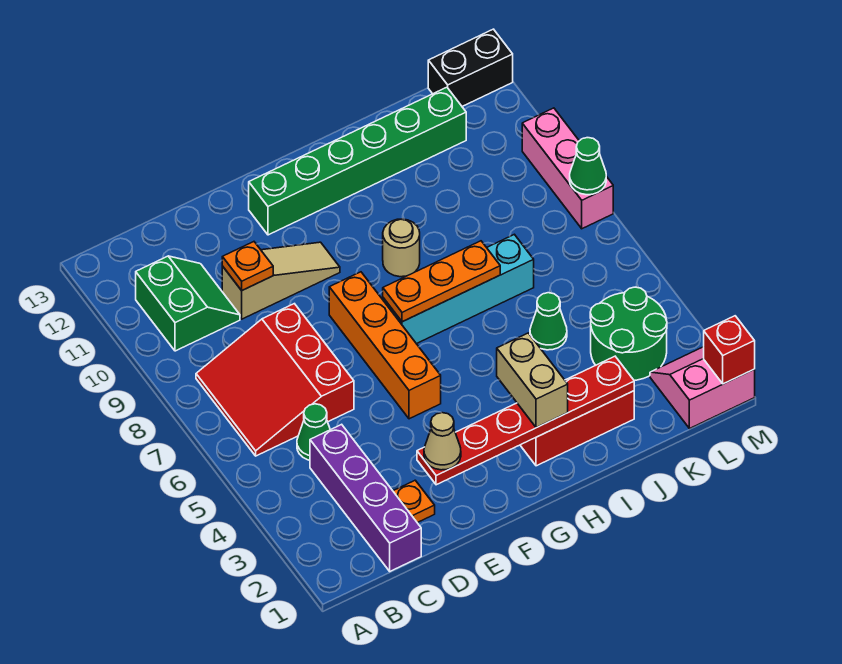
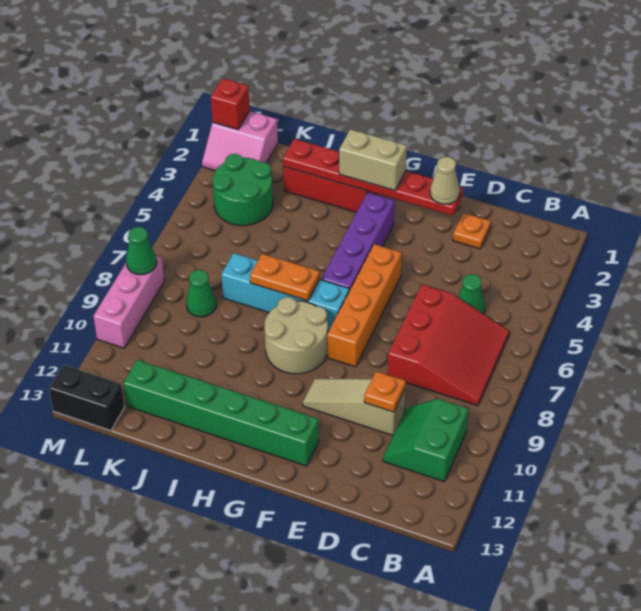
purple brick C1:C4 level 1 -> purple brick G3:G6 level 1
orange plate G7:I7 level 2 -> orange plate H7:I7 level 2
tan brick H2:H3 level 3 -> tan brick G2:H2 level 3
tan round brick H9 level 1 -> tan round brick G8:H9 level 1
green cone J5 level 1 -> green cone K8 level 1

